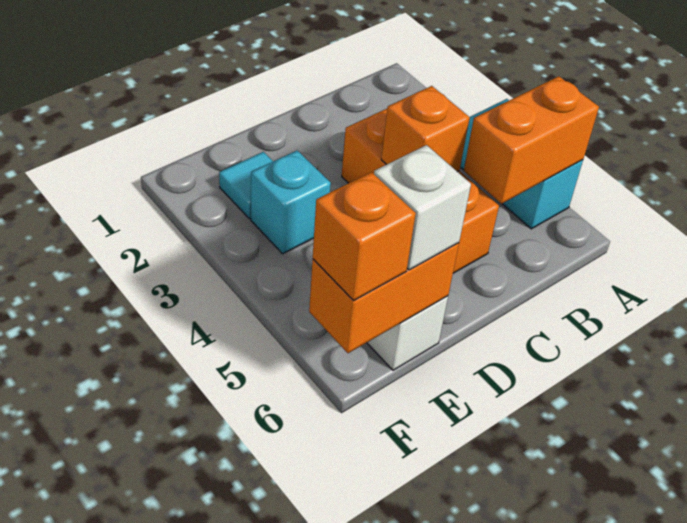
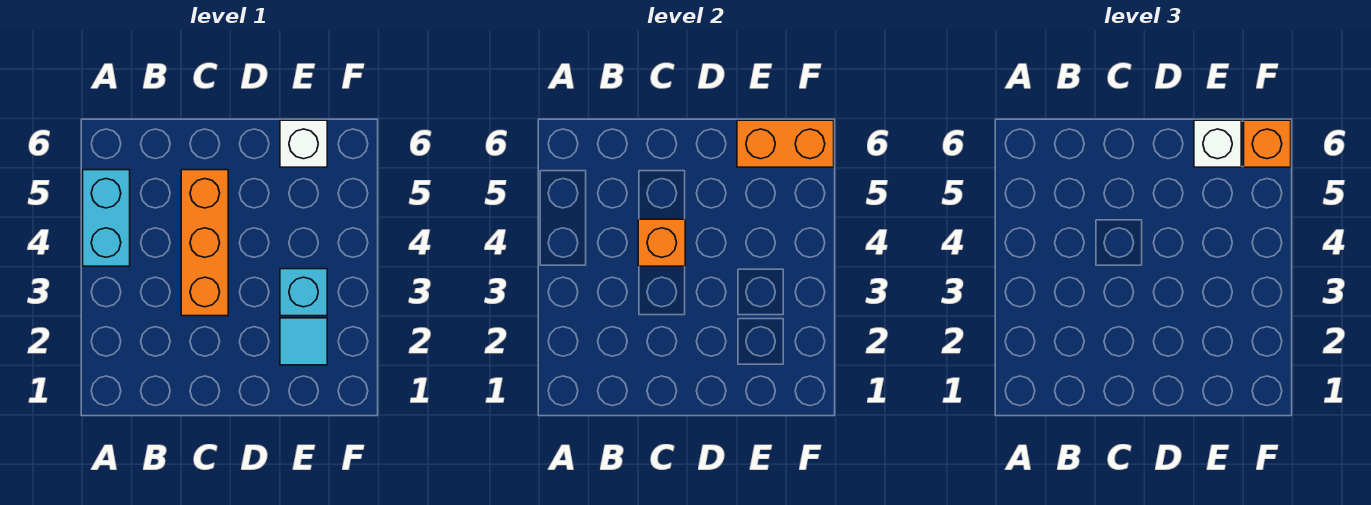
orange brick A5:B5 level 2 -> none

